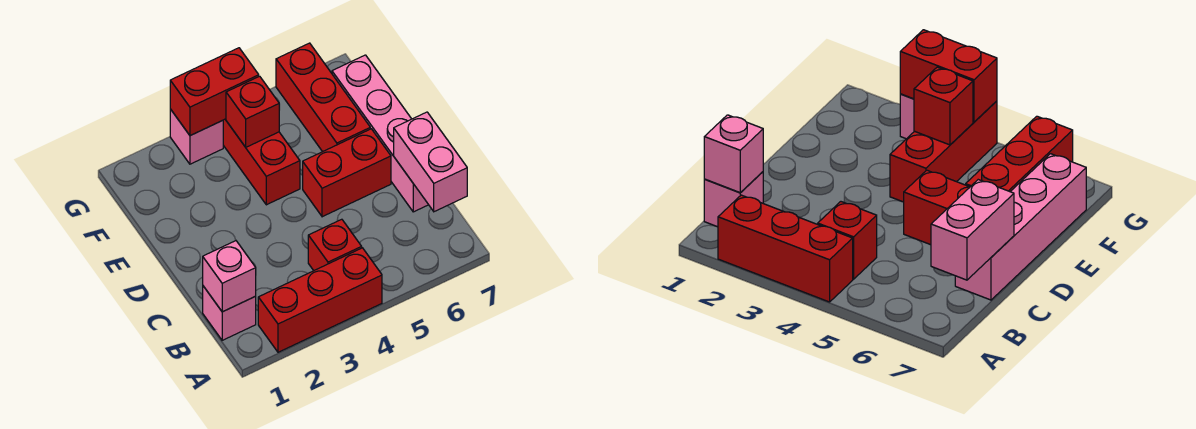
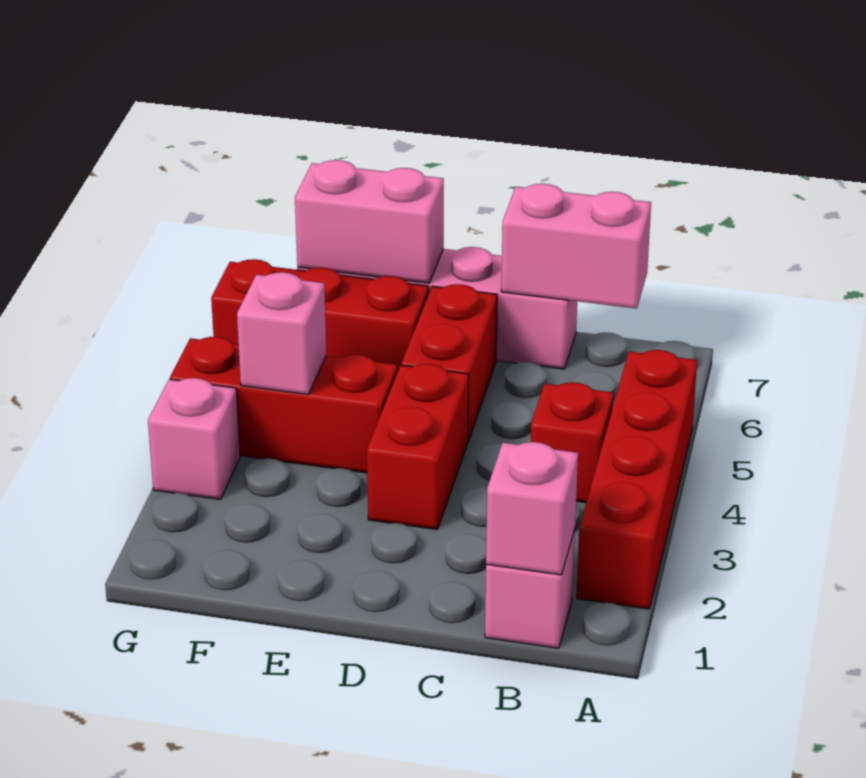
red brick A2:A4 level 1 -> red brick A2:A5 level 1
none -> pink brick E7:F7 level 2
red brick F4 level 2 -> pink brick F4 level 2
red brick G3:G4 level 2 -> red brick D3:D4 level 1

